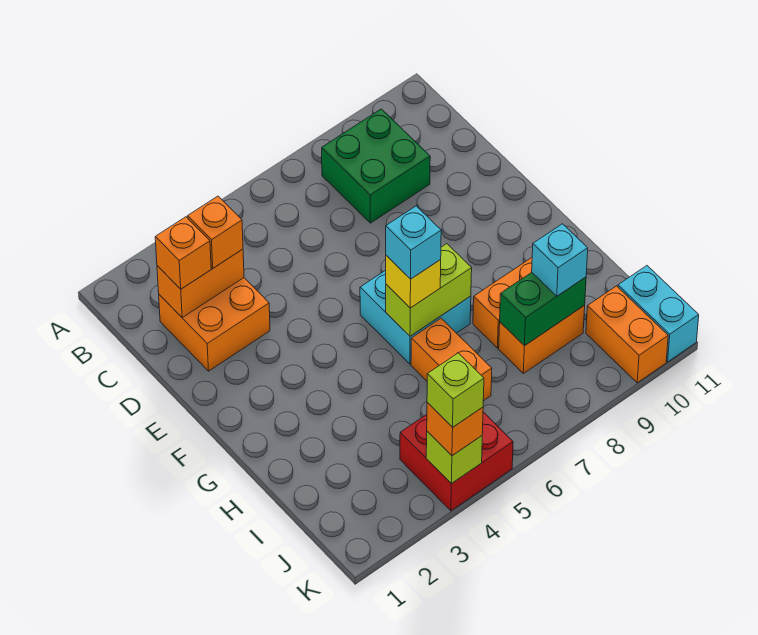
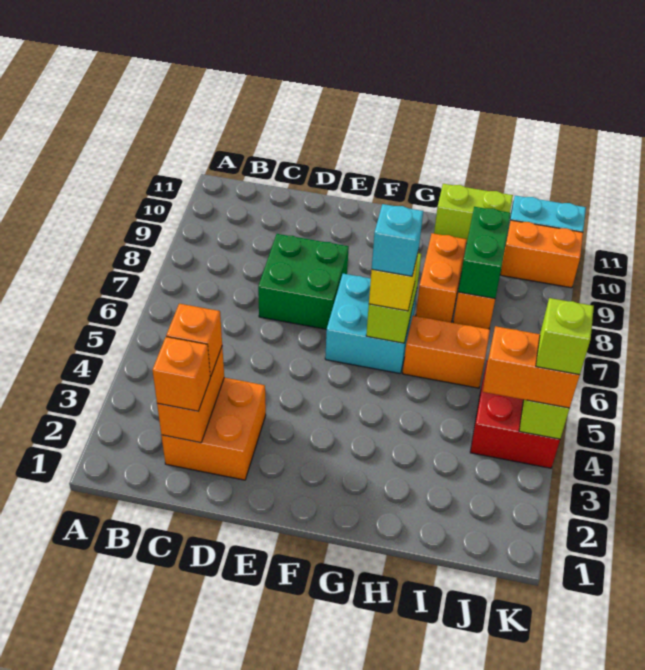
green brick B8:C9 level 1 -> green brick D7:E8 level 1
none -> lime brick H11:I11 level 1
cyan brick I9 level 3 -> none
orange brick K4 level 3 -> orange brick J4:K4 level 3

